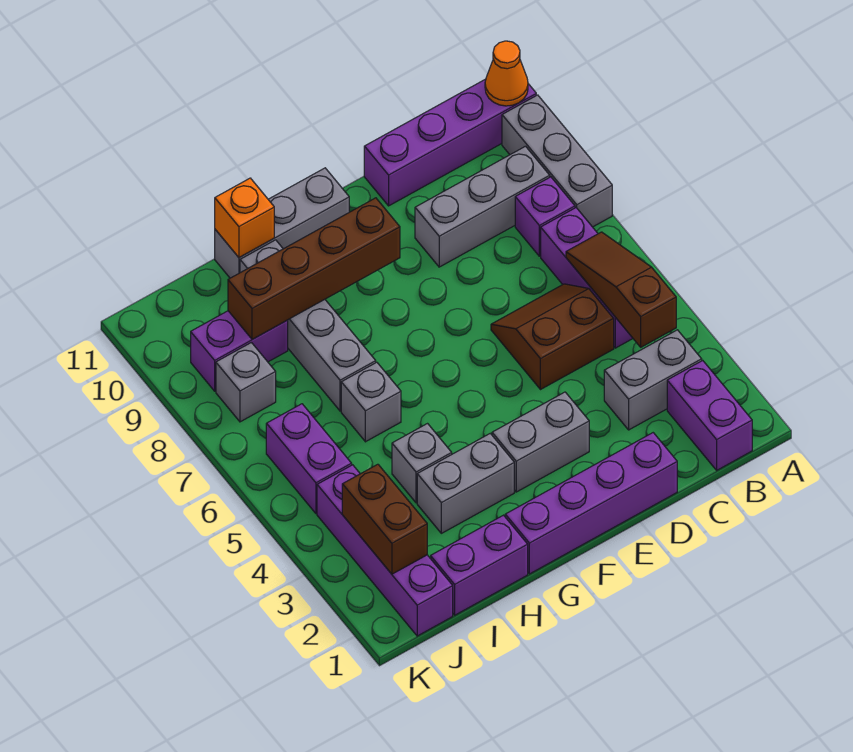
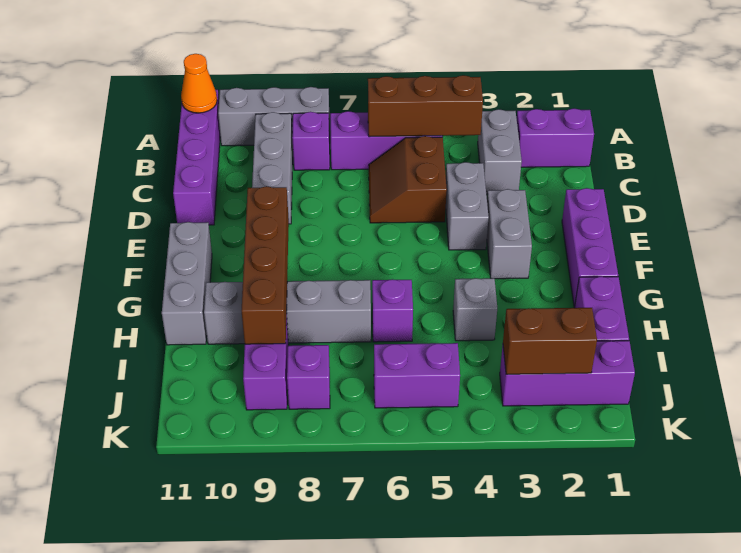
brown slope B4:B6 level 2 top 4 -> brown brick B4:B6 level 2
purple brick D1:G1 level 1 -> purple brick E1:G1 level 1
grey brick G3:H3 level 1 -> grey brick D4:E4 level 1
grey brick H6 level 1 -> purple brick H6 level 1
orange brick H11 level 2 -> none
purple brick J1:J4 level 1 -> purple brick J1:J3 level 1
grey brick J8 level 1 -> purple brick J8 level 1

